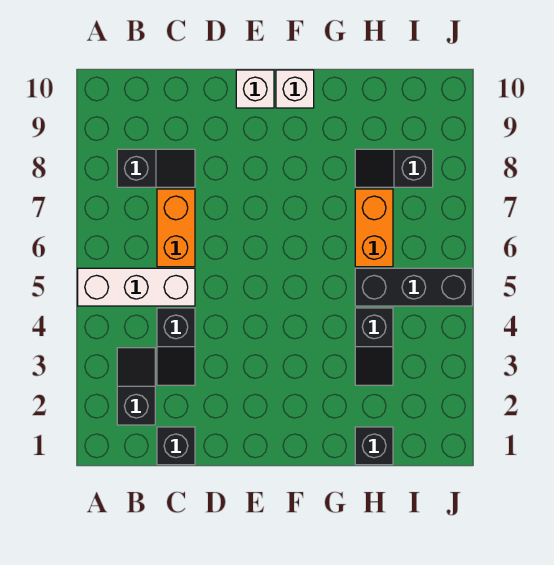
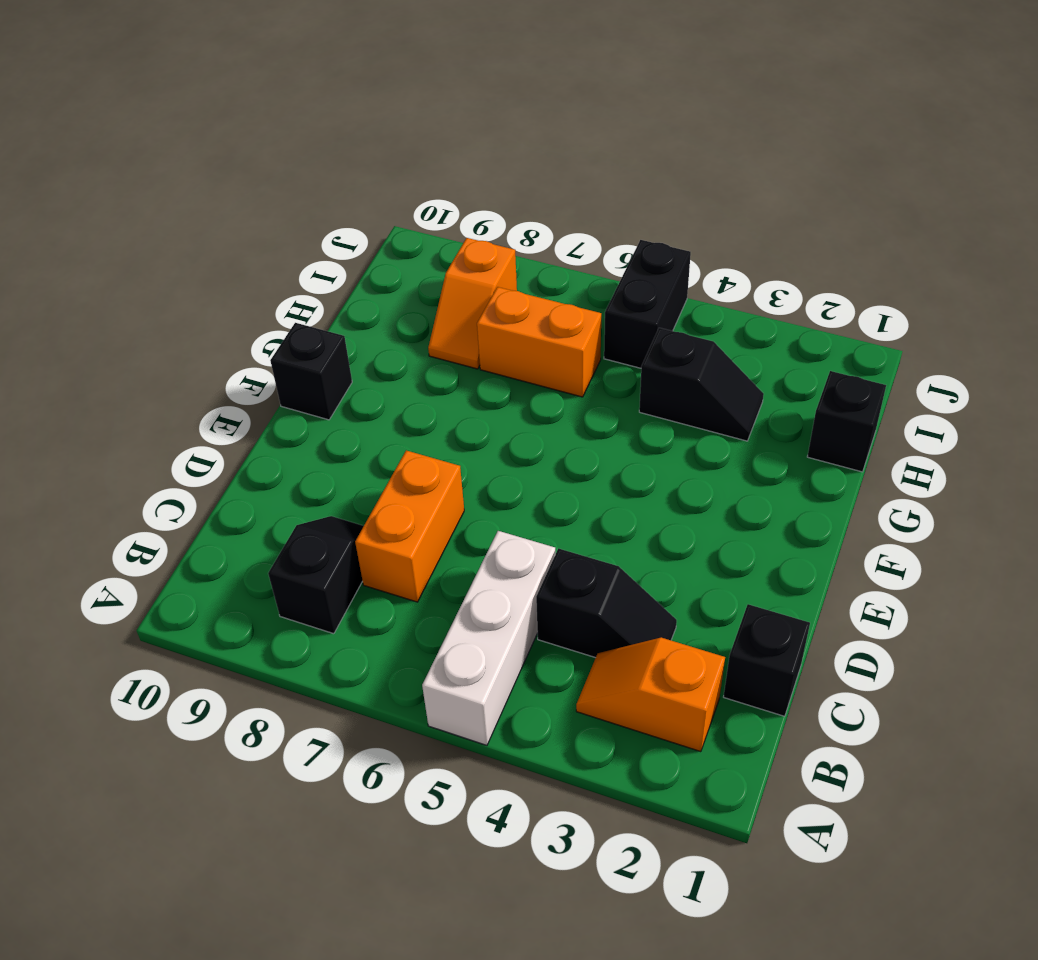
black slope B2:B3 level 1 top 2 -> orange slope B2:B3 level 1 top 2
orange brick C6:C7 level 1 -> orange brick C7:D7 level 1
white brick E10 level 1 -> none
white brick F10 level 1 -> black brick F10 level 1
black brick H5:J5 level 1 -> black brick I5:J5 level 1
black slope H8:I8 level 1 top I -> orange slope H8:I8 level 1 top I

